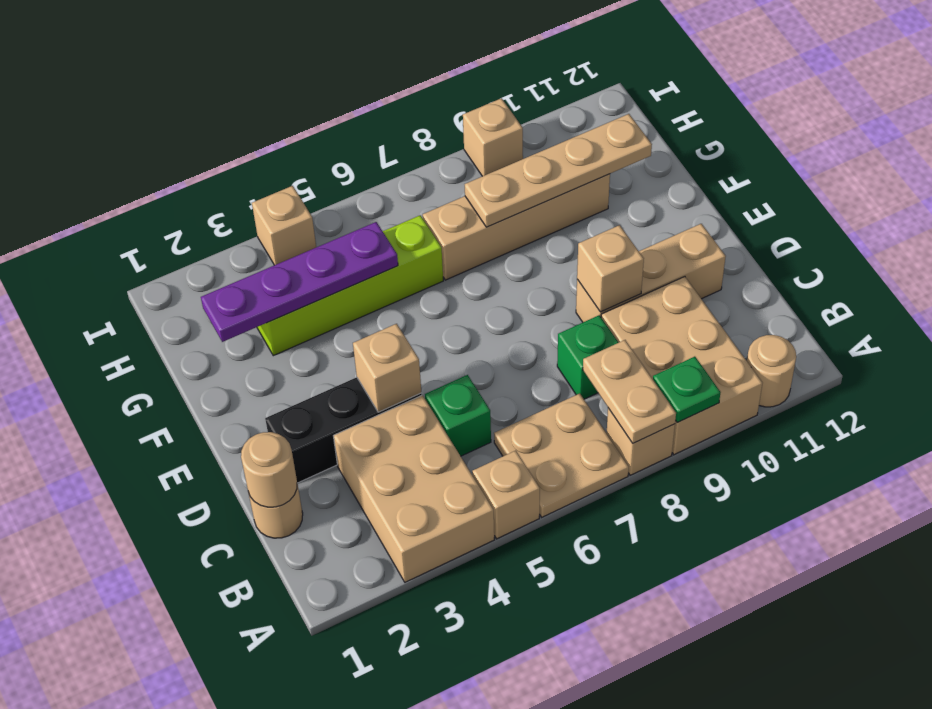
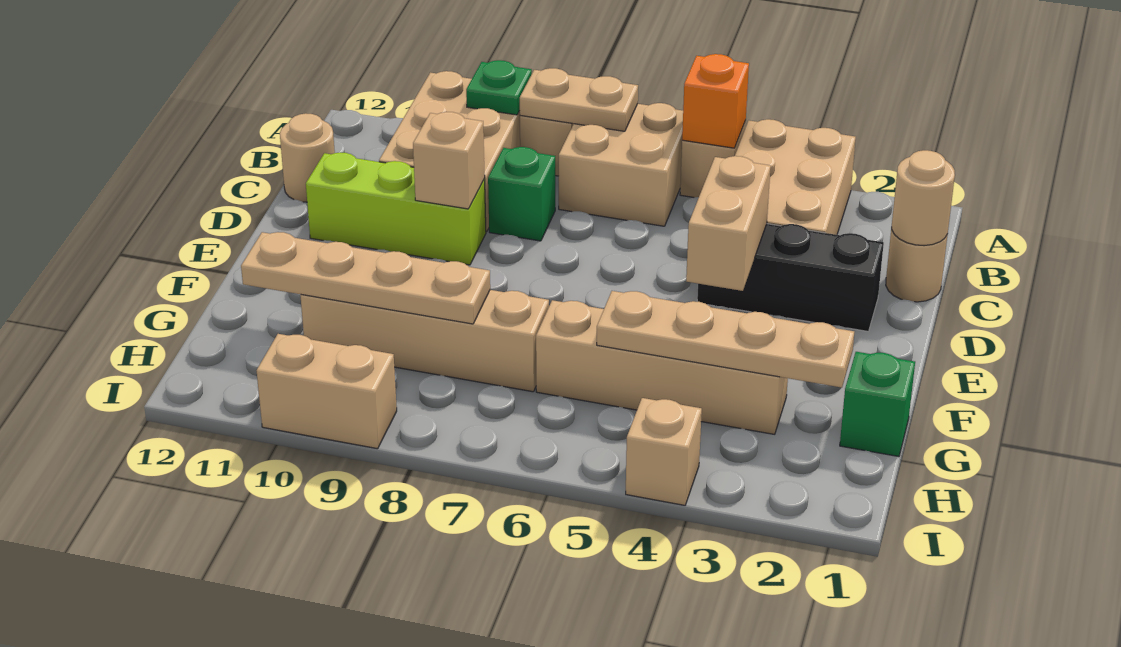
none -> orange brick A5 level 2
tan plate A6:B7 level 1 -> tan brick A6:B7 level 1
tan plate A8:B8 level 2 -> tan plate A7:A8 level 2
tan round brick A11 level 1 -> tan round brick C12 level 1
green brick C5 level 1 -> green brick G1 level 1
tan brick D4 level 2 -> tan brick D4:E4 level 2
tan brick D9:D11 level 1 -> lime brick D9:D11 level 1
purple plate G2:G5 level 2 -> tan plate G2:G5 level 2
lime brick G3:G6 level 1 -> tan brick G3:G6 level 1
tan brick I9 level 1 -> tan brick I9:I10 level 1

